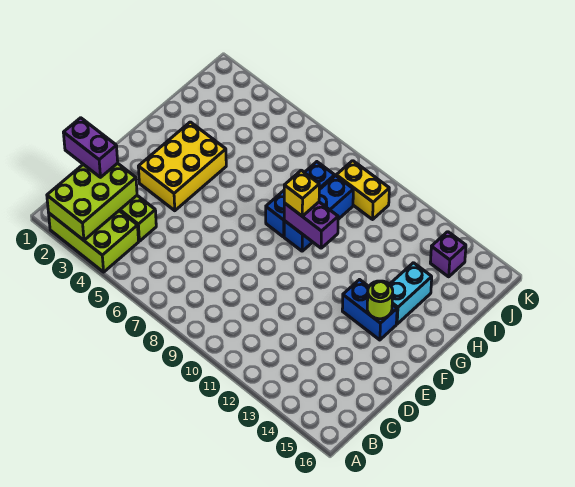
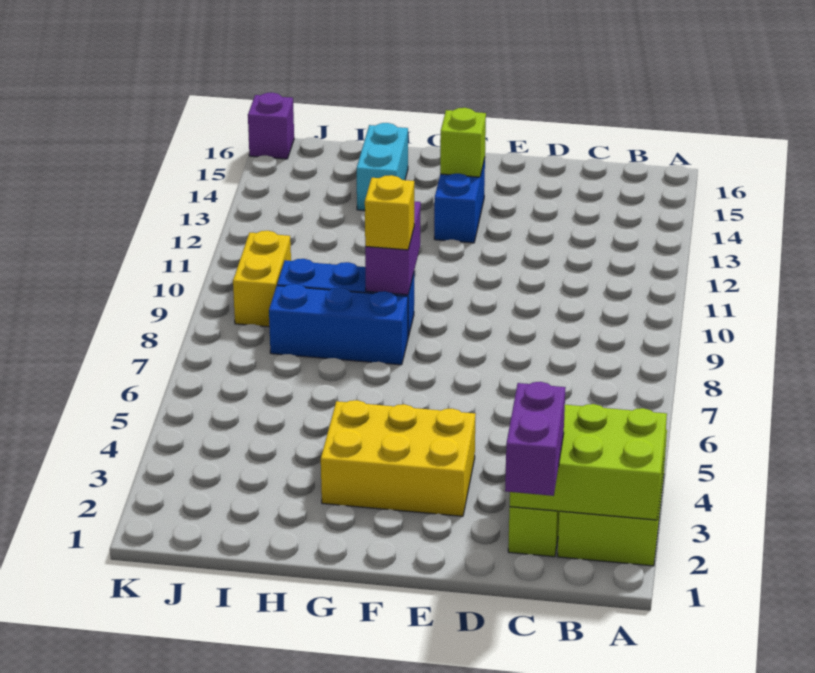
lime round brick F14 level 2 -> lime brick F14 level 2
cyan brick G14:H14 level 1 -> cyan brick H14:H15 level 1
purple brick J14 level 1 -> purple brick K16 level 1

